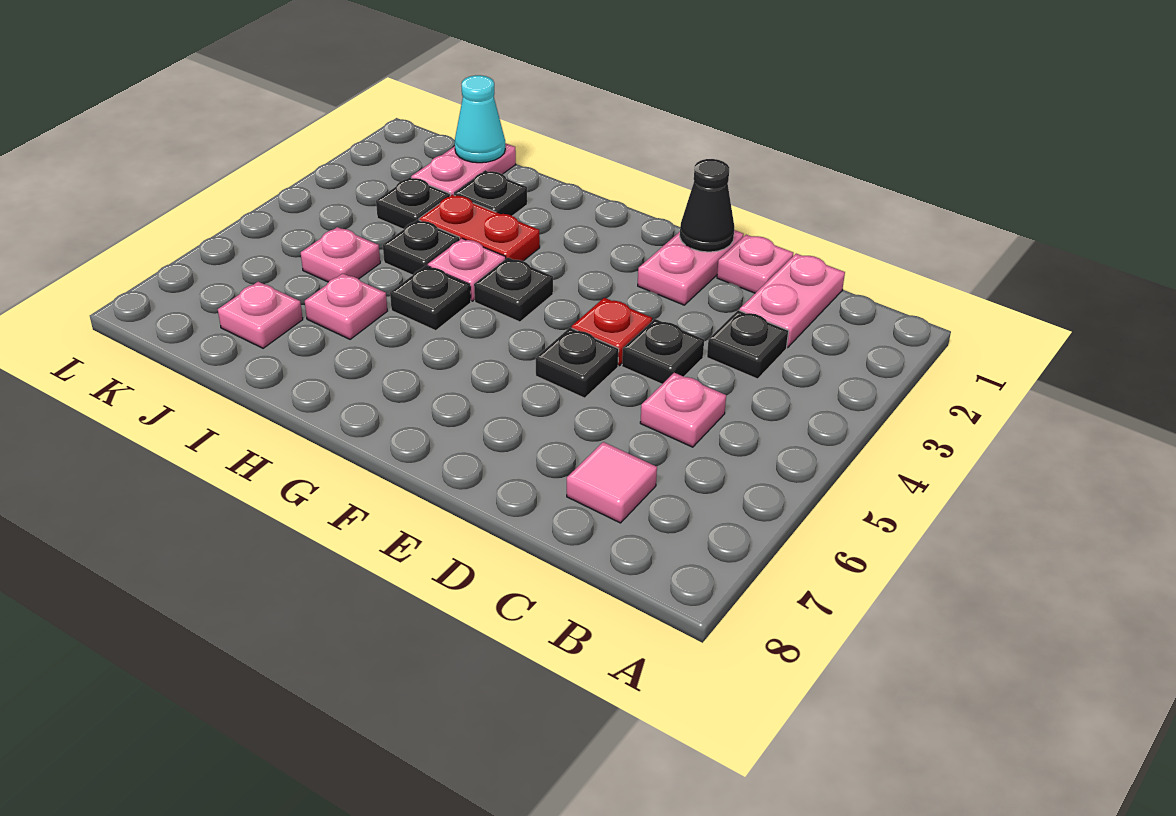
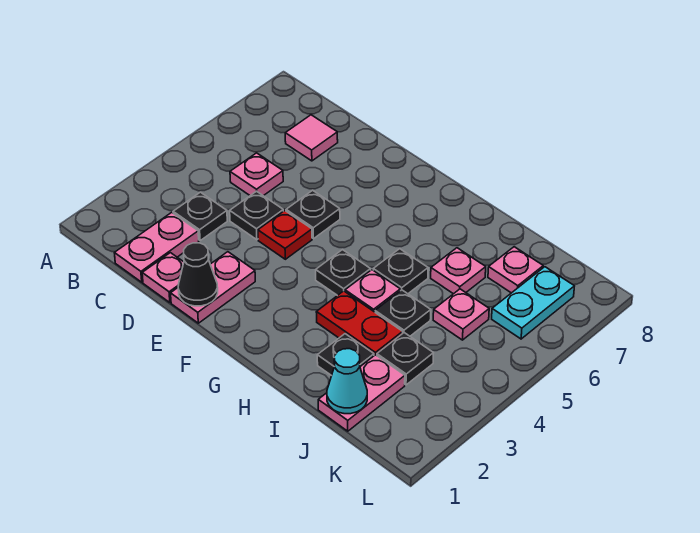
none -> cyan plate K6:K7 level 1

